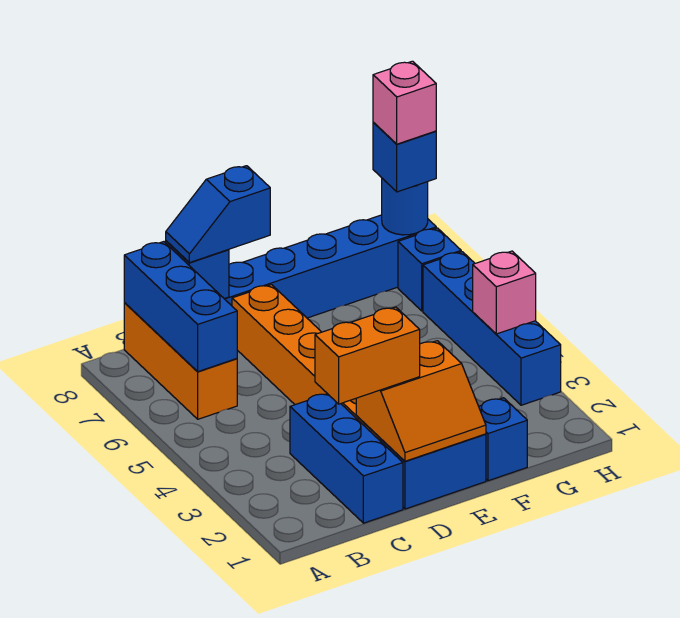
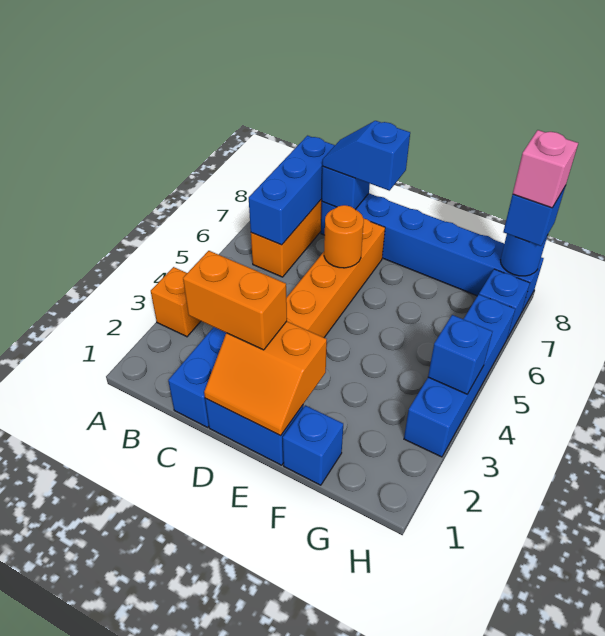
none -> orange brick A3 level 1
none -> orange round brick D6 level 2
pink brick H4 level 2 -> blue brick H4 level 2

